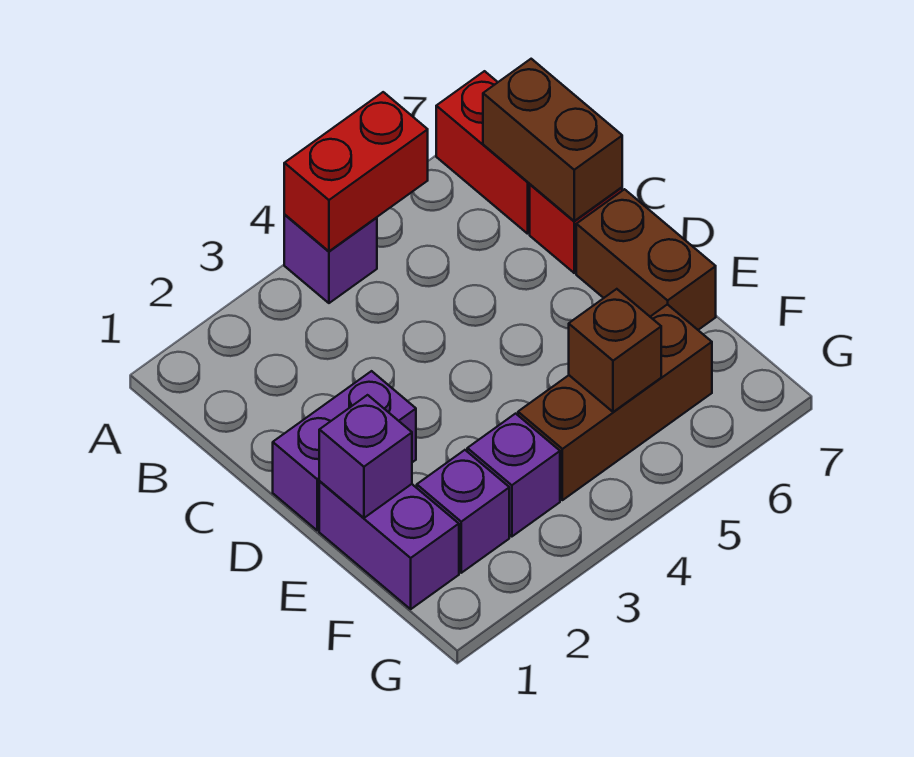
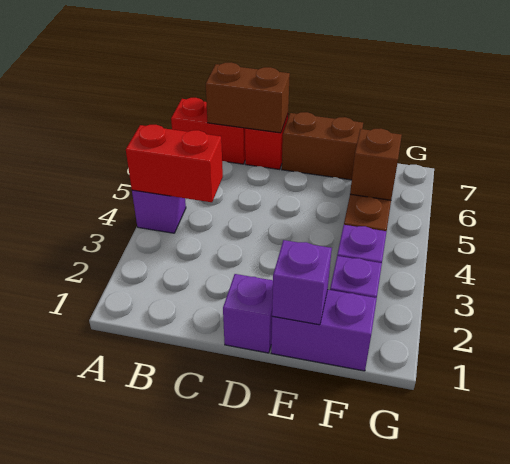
red brick A4:A5 level 2 -> red brick A4:B4 level 2
purple brick D1:D2 level 1 -> purple brick D1 level 1

